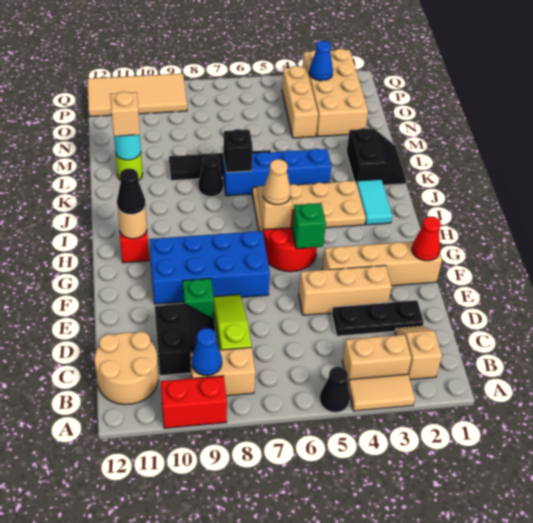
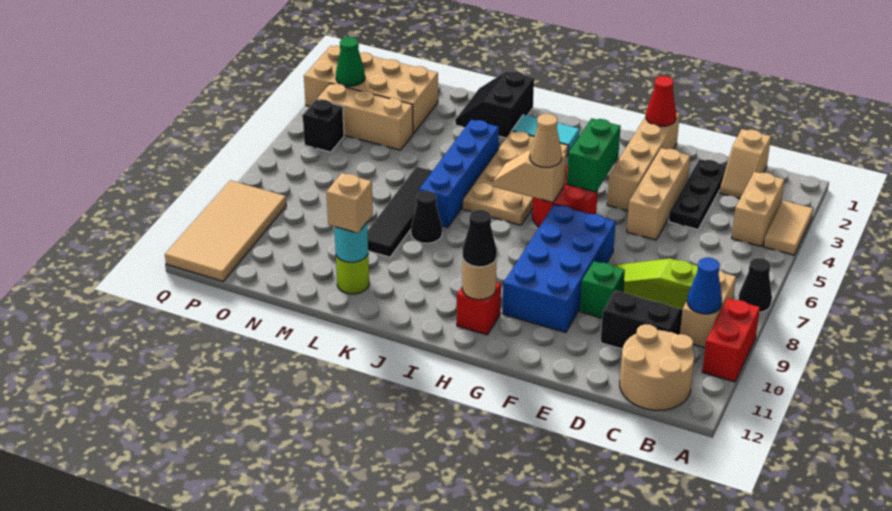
black cone A5 level 1 -> black cone A7 level 1
tan slope B2:C2 level 1 top B -> tan slope C1:C2 level 1 top 1
green brick G5 level 2 -> green brick G4:G5 level 2
black slope K1:L2 level 1 top 2 -> black slope K1:L2 level 1 top K
black brick K7 level 2 -> black brick P5 level 1
blue cone P3 level 2 -> green cone P3 level 2

